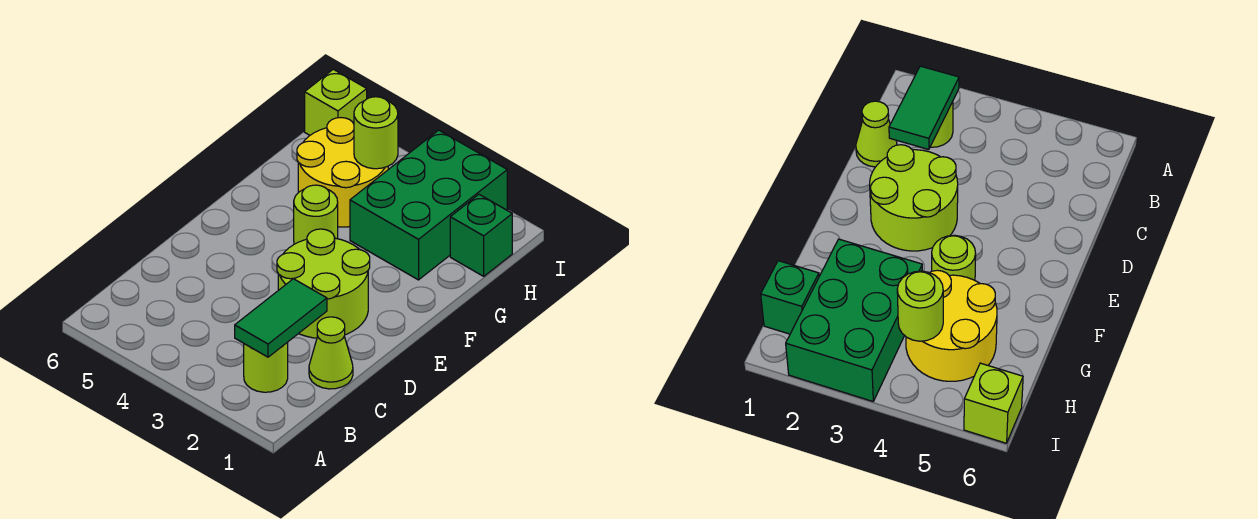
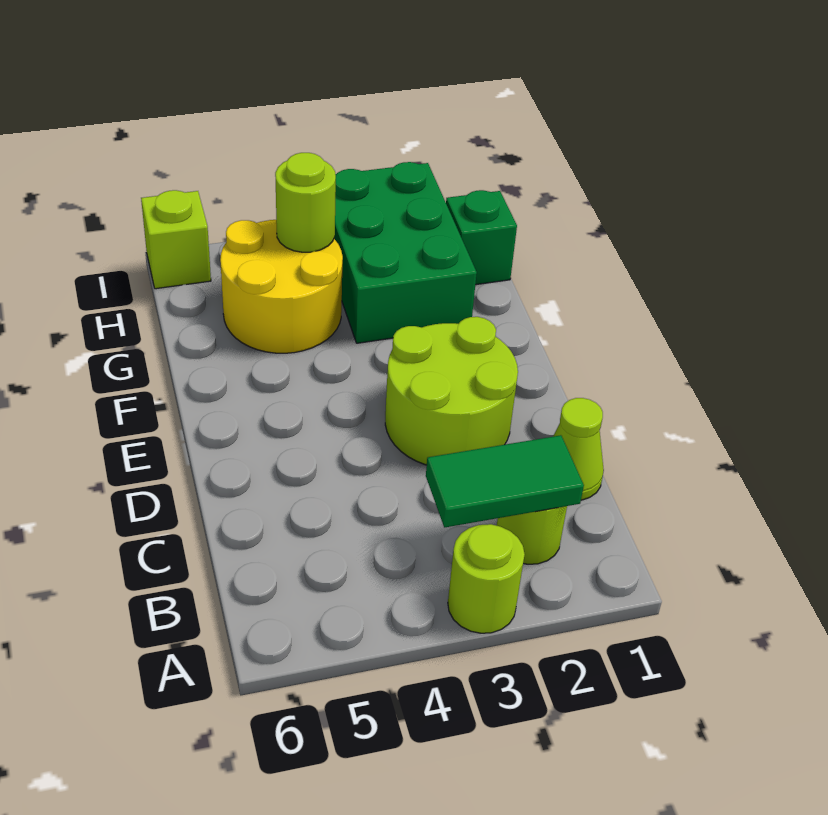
green tile B2:C2 level 2 -> green tile B2:B3 level 2
lime round brick F4 level 1 -> lime round brick A3 level 1

